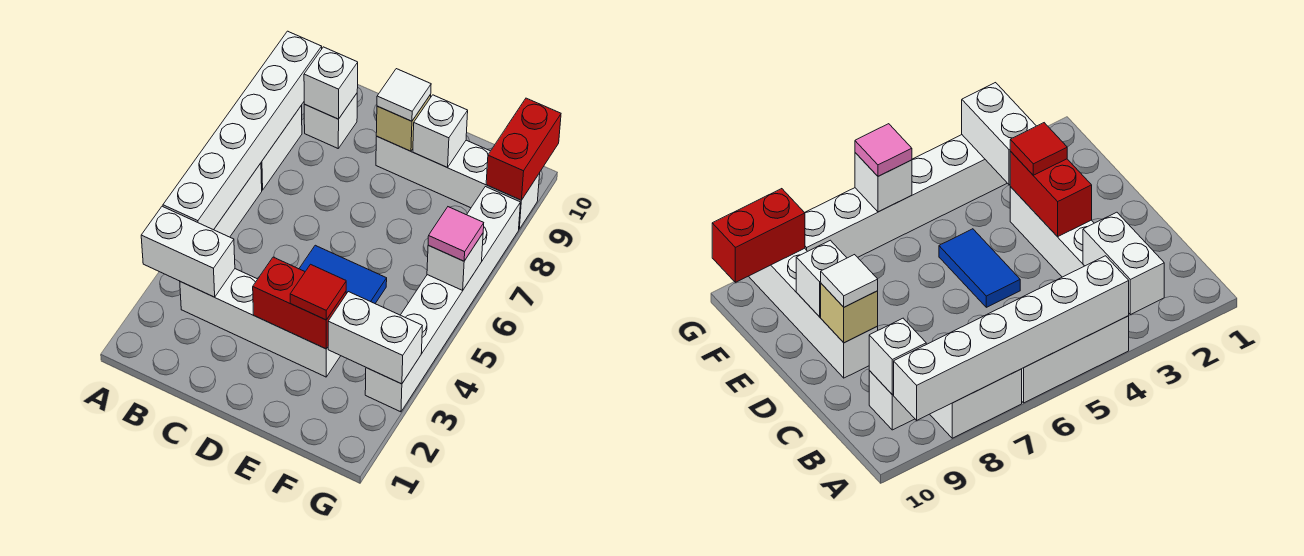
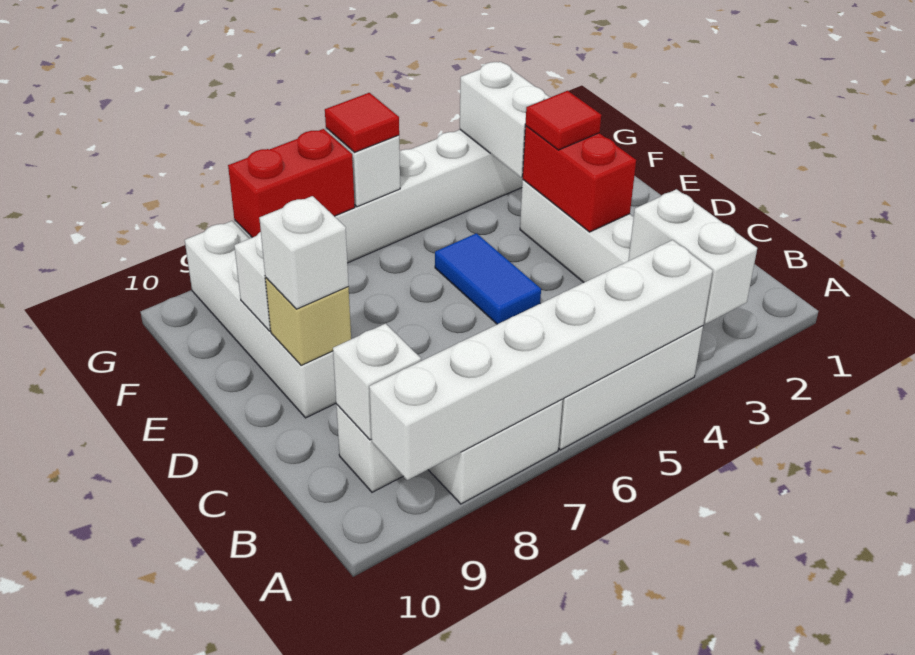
white tile D9 level 3 -> white brick D9 level 3
pink tile G6 level 3 -> red tile G6 level 3
red brick G9:G10 level 2 -> red brick G7:G8 level 2

